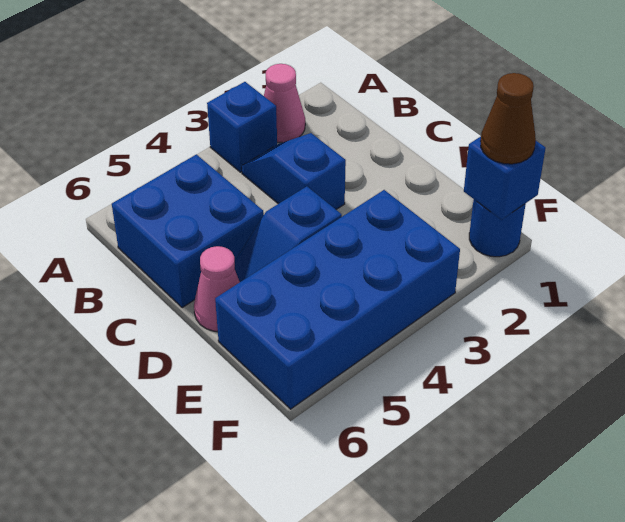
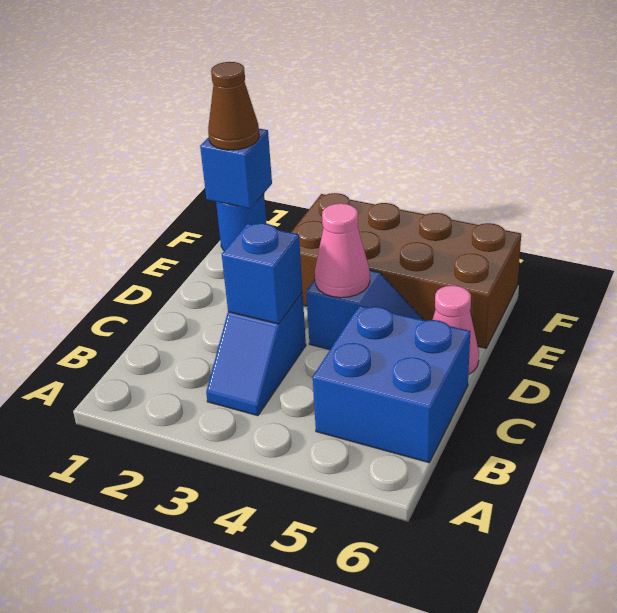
pink cone A2 level 1 -> pink cone D4 level 2
blue brick A3 level 1 -> blue brick C3 level 2
blue brick E3:F6 level 1 -> brown brick E3:F6 level 1

